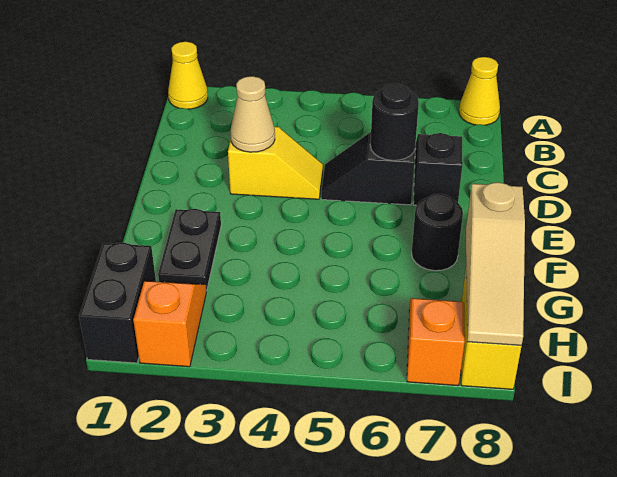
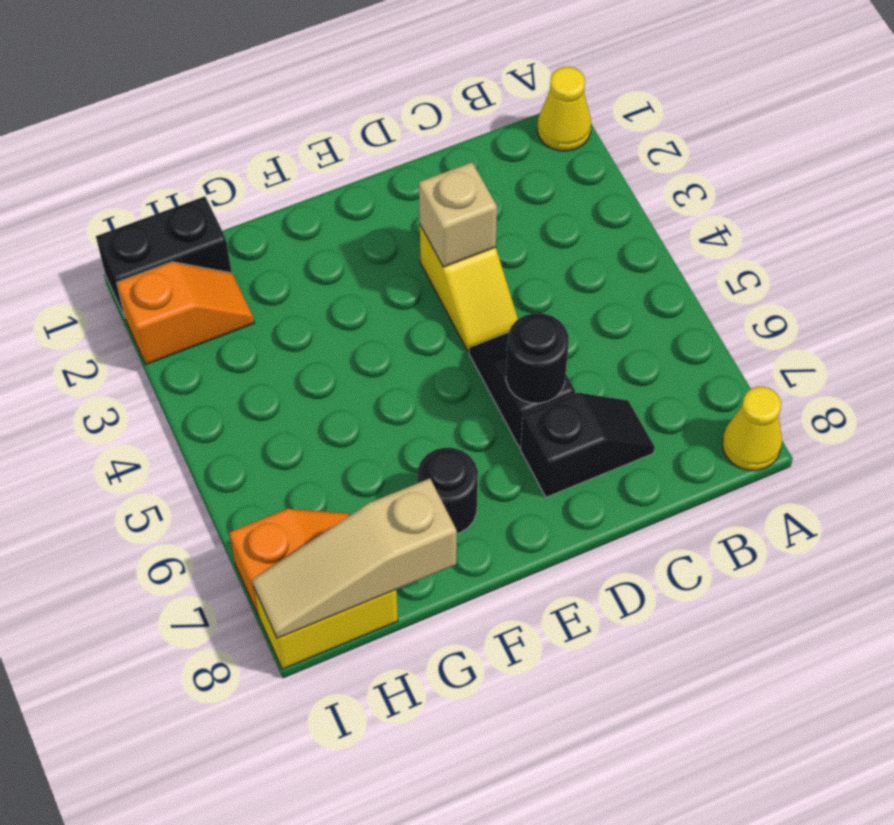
tan cone D3 level 2 -> tan brick D3 level 2
black plate F2:G2 level 1 -> none

